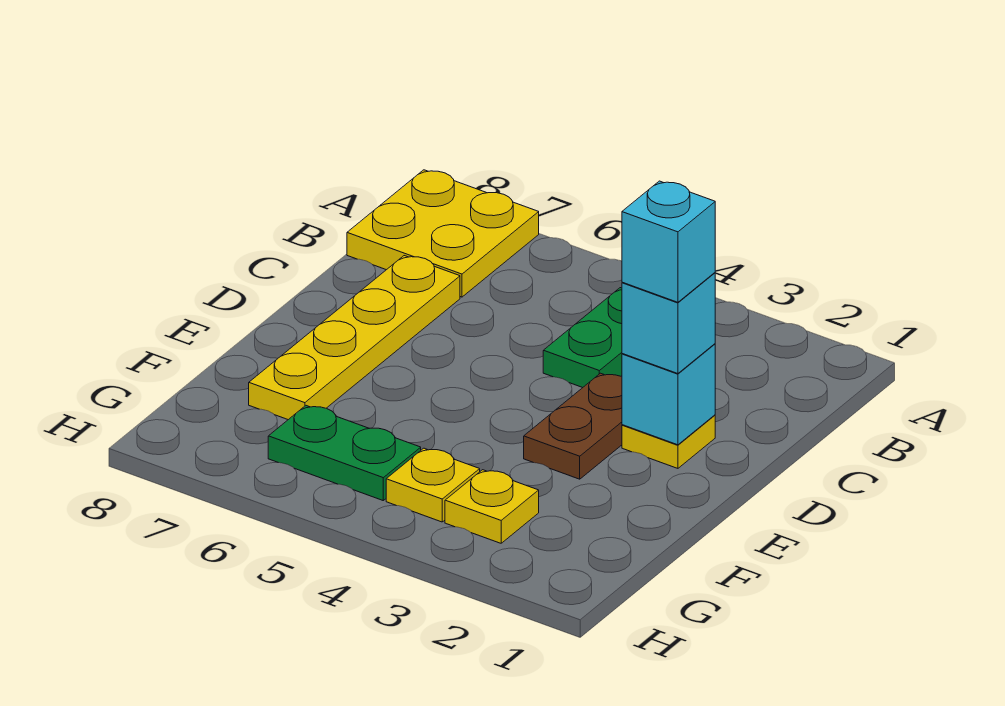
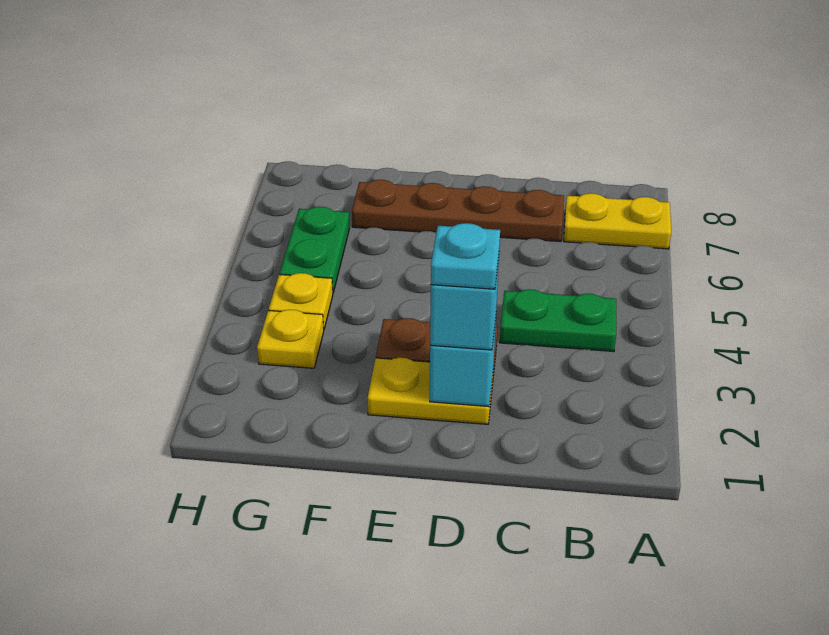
yellow plate A7:B8 level 1 -> yellow plate A7:B7 level 1
yellow plate C7:F7 level 1 -> brown plate C7:F7 level 1
yellow plate D2 level 1 -> yellow plate D2:E2 level 1
cyan brick D2 level 4 -> cyan plate D2 level 4

